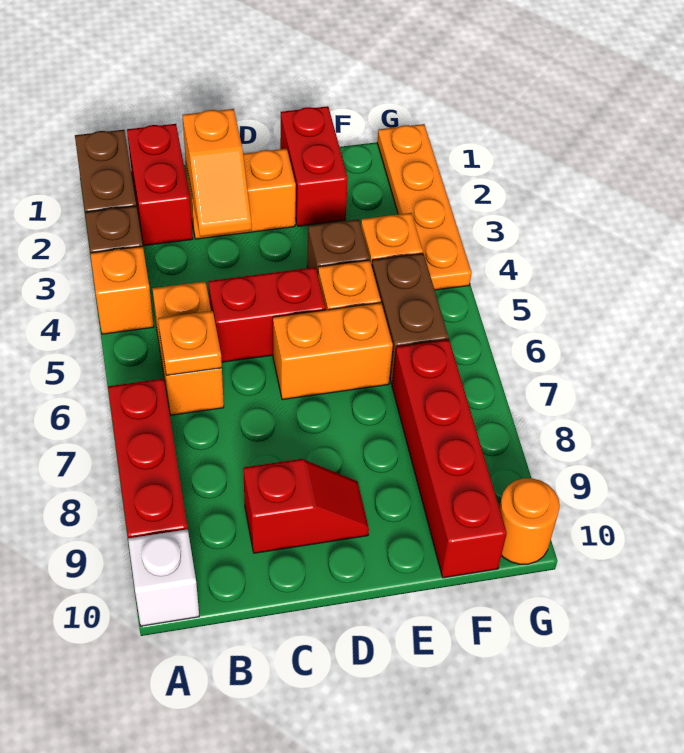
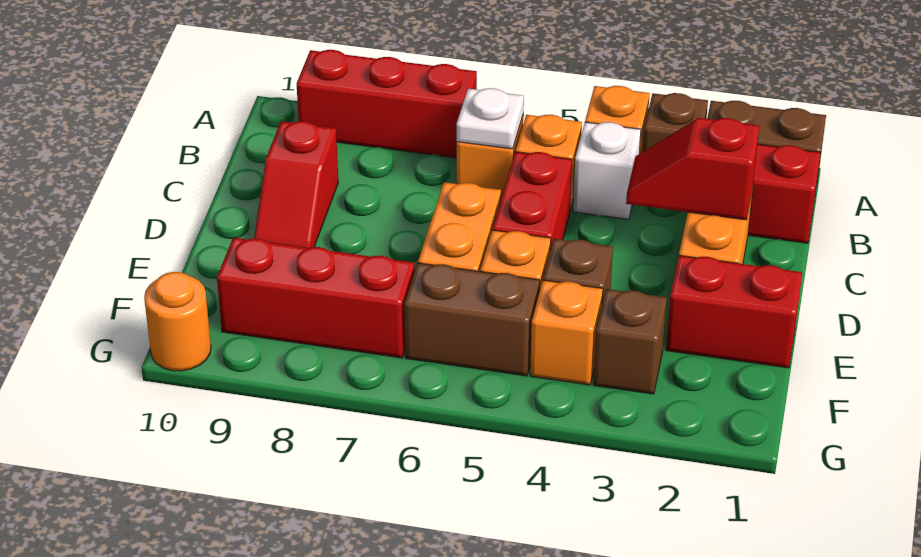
white brick A10 level 1 -> white brick B4 level 1
orange plate B6 level 2 -> white plate B6 level 2
orange slope C2:C3 level 2 top 2 -> red slope C2:C3 level 2 top 2
none -> brown brick F3 level 1
red brick F7:F10 level 1 -> red brick F7:F9 level 1
orange plate G1:G4 level 1 -> none

